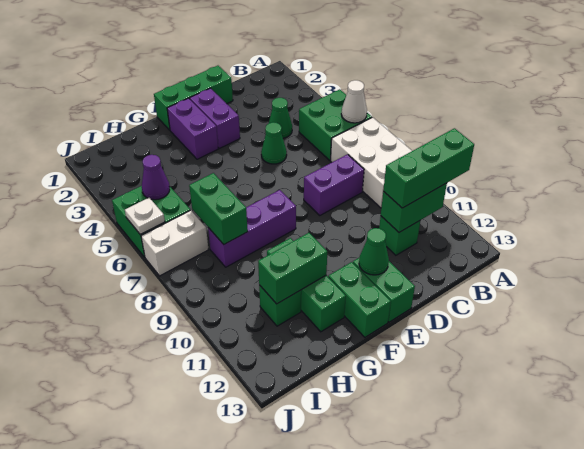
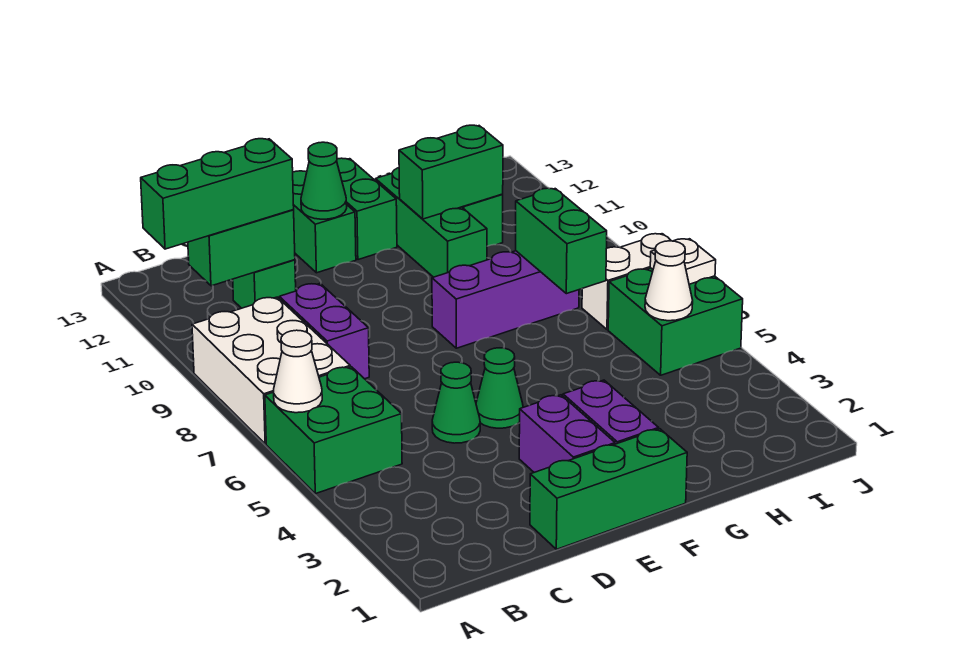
green cone C4 level 1 -> green cone E5 level 1
purple brick C8:D8 level 1 -> purple brick C8:C9 level 1
purple cone I5 level 2 -> white cone I5 level 2

